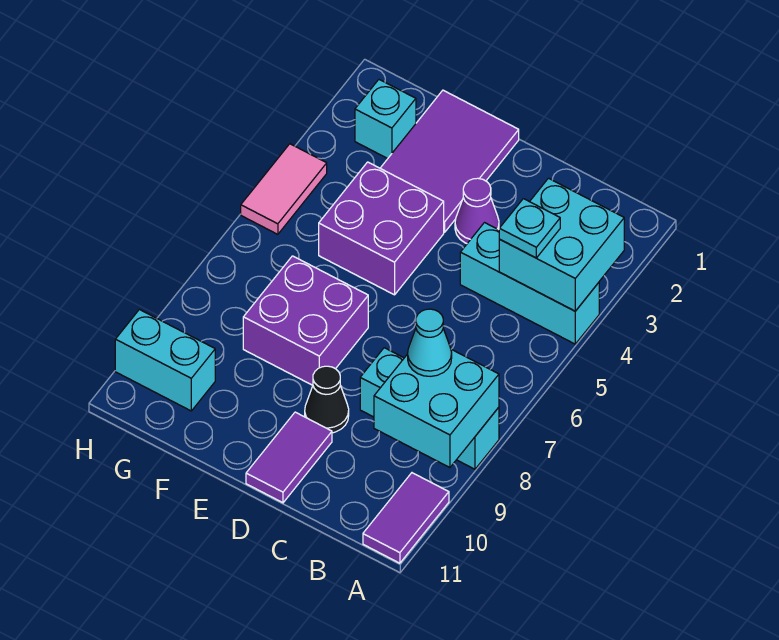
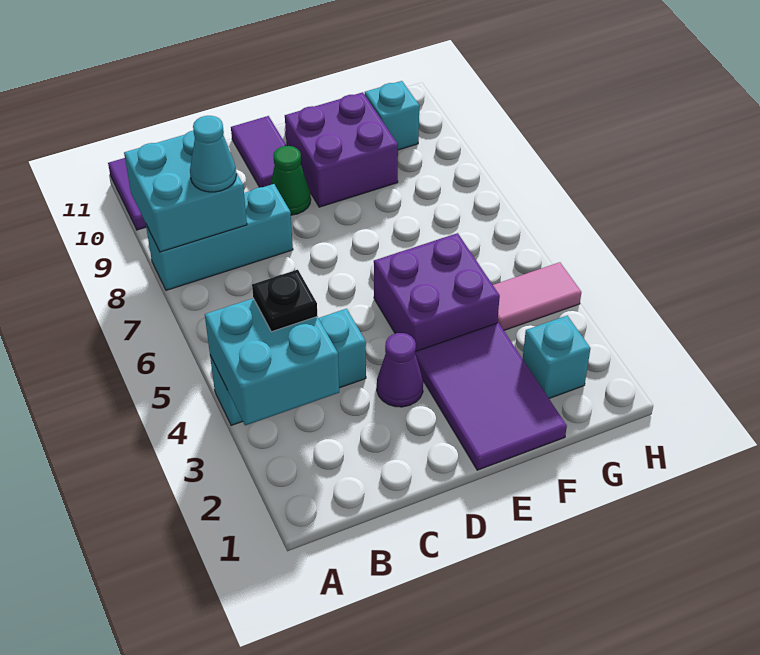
cyan plate B4 level 3 -> black plate B4 level 3
black cone D9 level 1 -> green cone D9 level 1
purple brick E7:F8 level 1 -> purple brick E9:F10 level 1
cyan brick G10:H10 level 1 -> cyan brick G10 level 1
pink tile H4:H5 level 1 -> pink tile G4:H4 level 1

